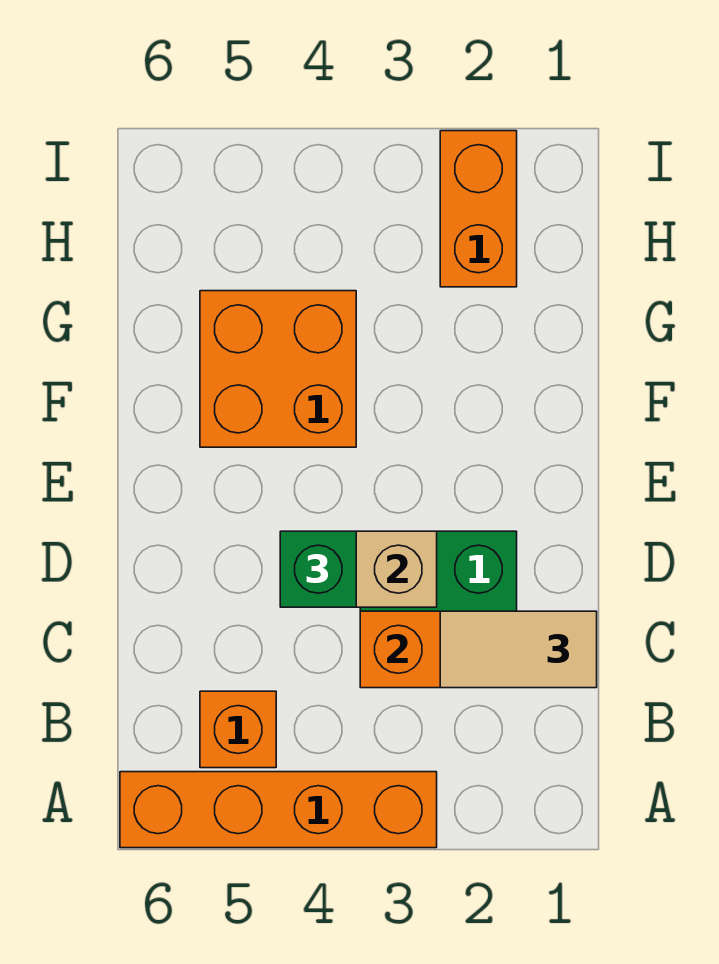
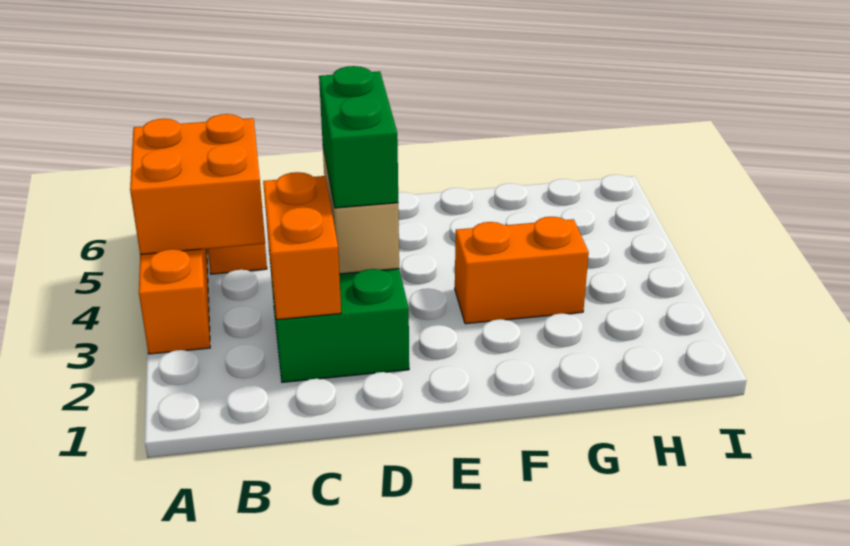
tan tile C1:C2 level 3 -> none
green brick D4 level 3 -> green brick D3:D4 level 3
orange brick F4:G5 level 1 -> orange brick A4:B5 level 2
orange brick H2:I2 level 1 -> orange brick F3:G3 level 1

